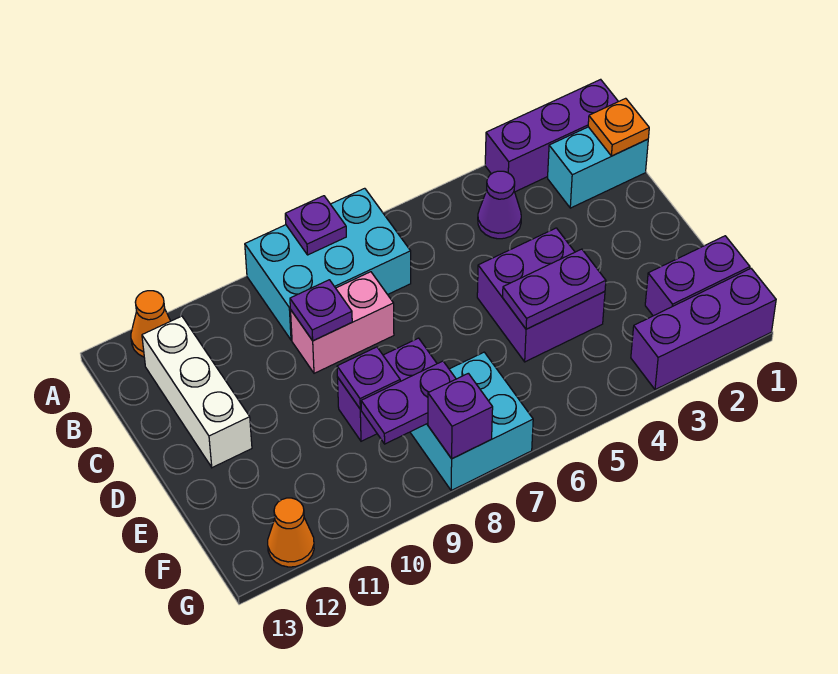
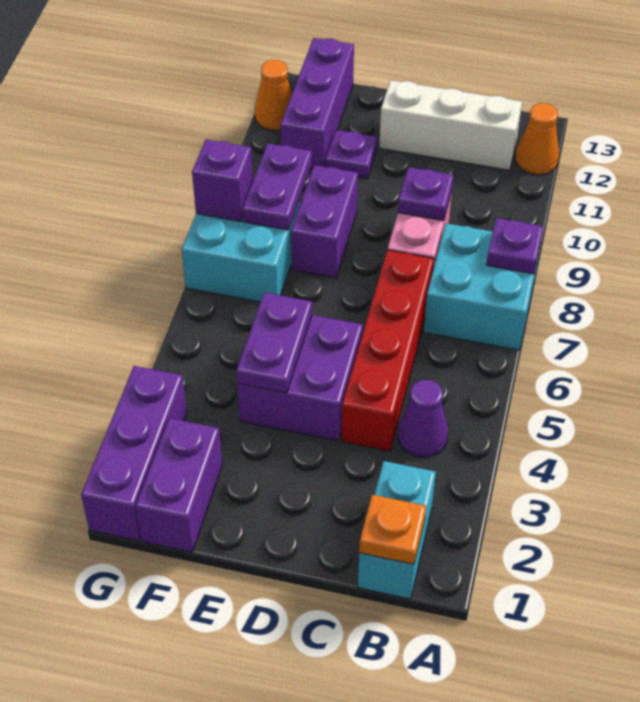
purple brick A1:A3 level 1 -> purple brick F11:F13 level 1
cyan brick A7:B9 level 1 -> cyan brick A7:B8 level 1
none -> red brick C4:C7 level 1
purple plate E9 level 2 -> purple plate E11 level 1

